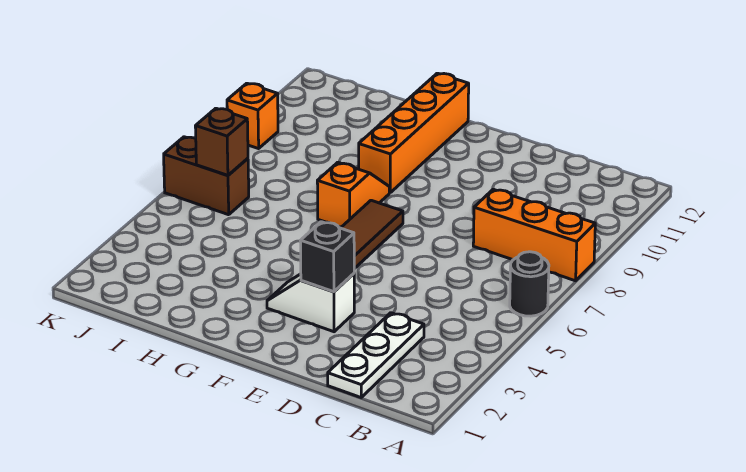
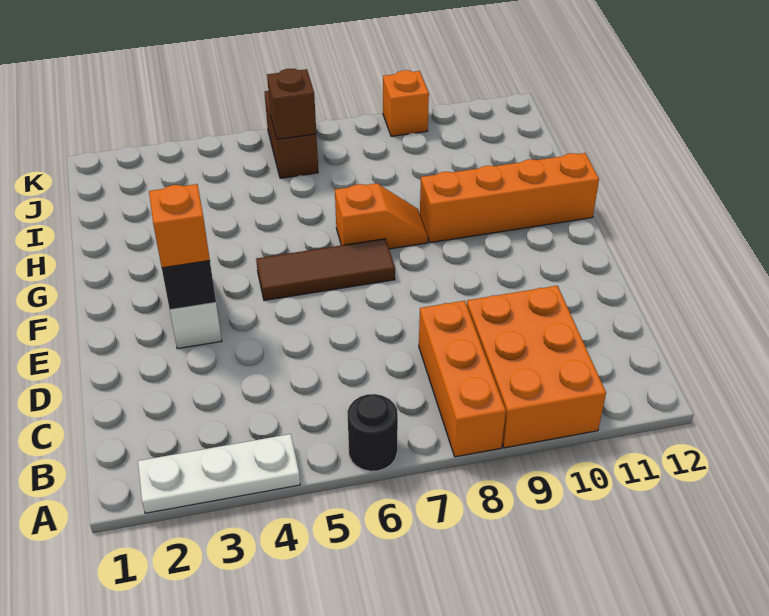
none -> orange brick A9:C10 level 1
white plate C1:C3 level 1 -> white plate A2:A4 level 1
none -> orange brick E3 level 3

